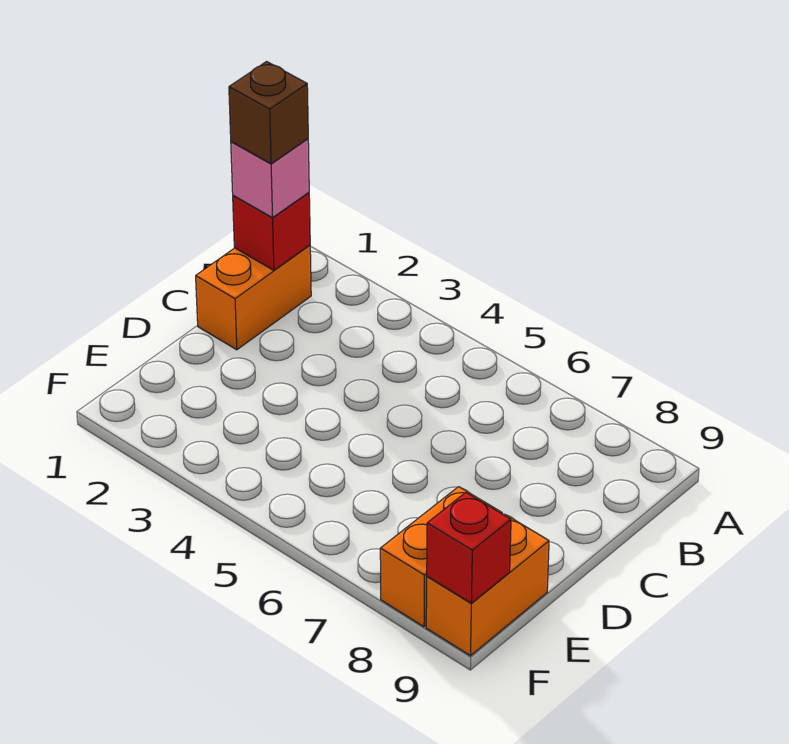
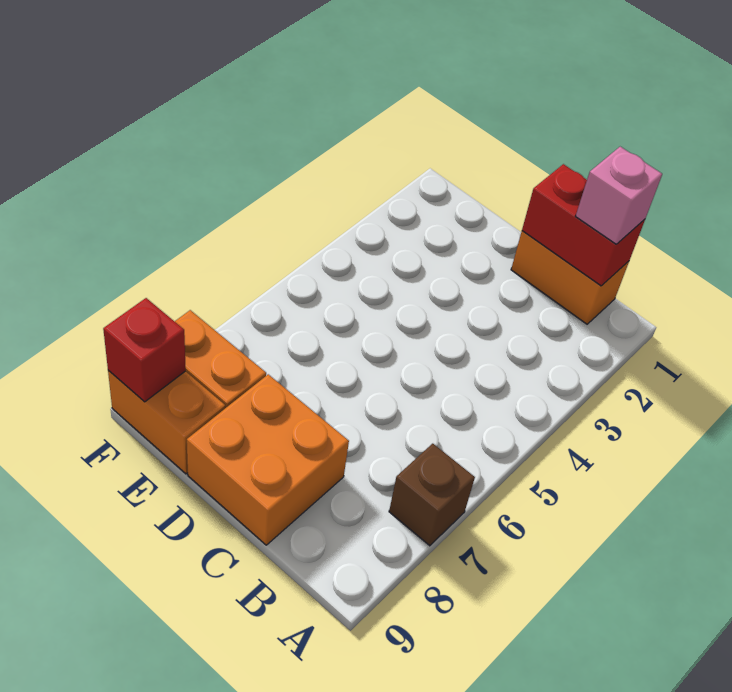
red brick B1 level 2 -> red brick B1:C1 level 2
brown brick B1 level 4 -> brown brick A7 level 1
none -> orange brick C8:D9 level 1

